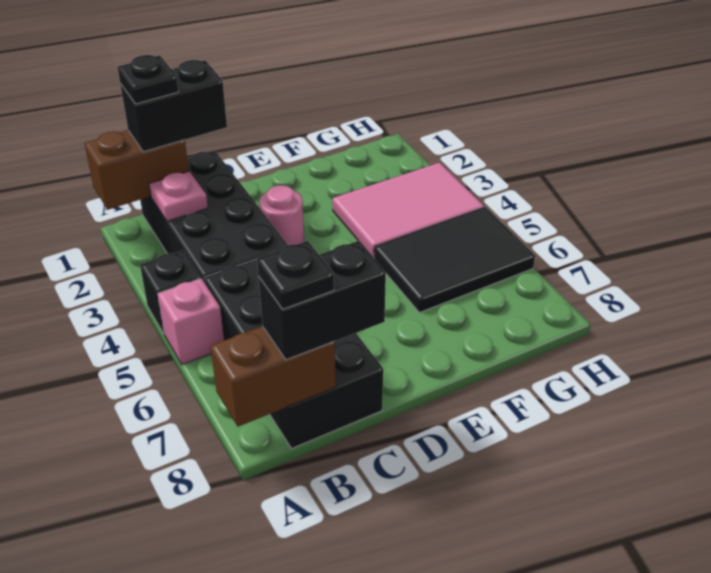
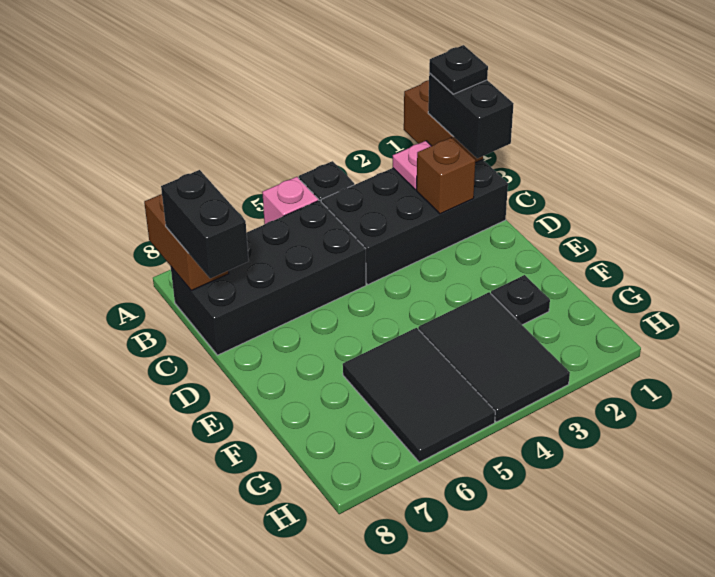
black plate B8 level 4 -> black plate F2 level 1
none -> brown brick C2 level 2
pink round brick D3 level 1 -> none
pink tile F3:H4 level 1 -> black tile F3:H4 level 1

